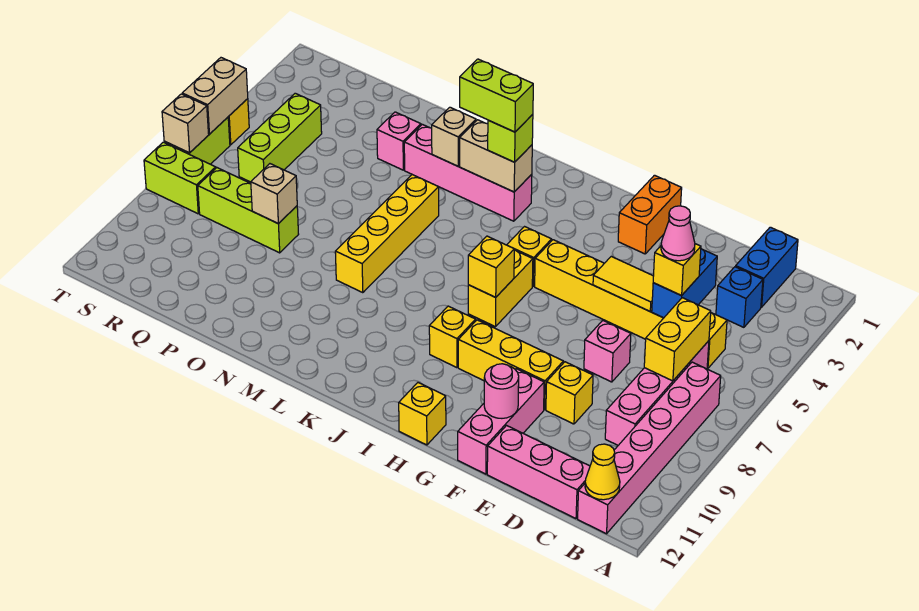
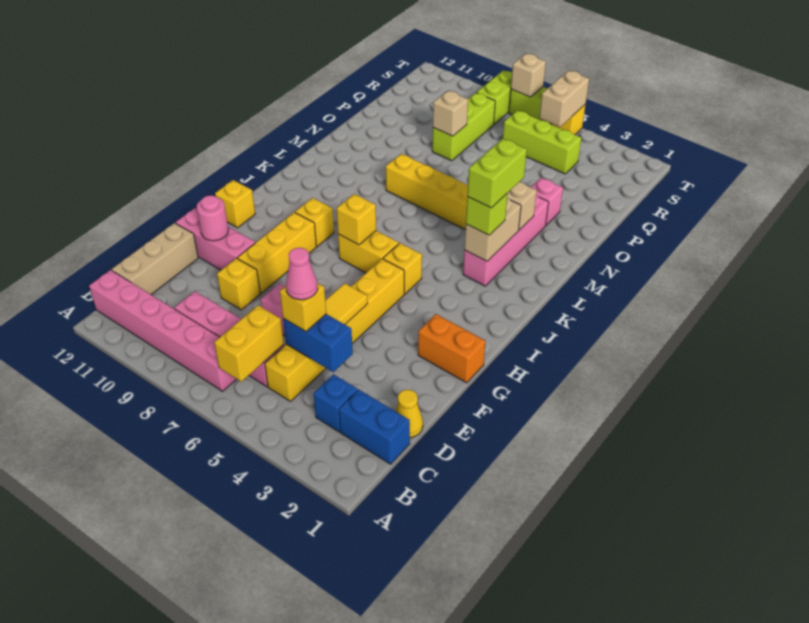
yellow cone B12 level 2 -> yellow cone D1 level 1
yellow brick C6:C7 level 2 -> yellow brick B6:C6 level 2
pink brick C12:E12 level 1 -> tan brick C12:E12 level 1
tan brick T5:T6 level 2 -> tan brick S5:T5 level 2

